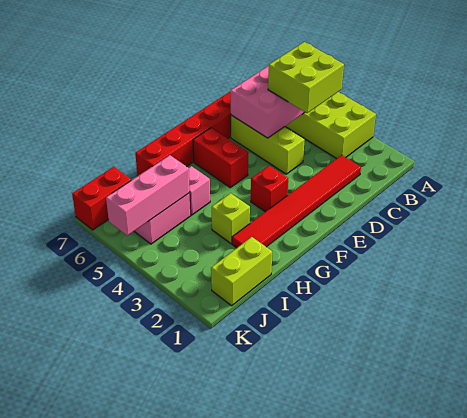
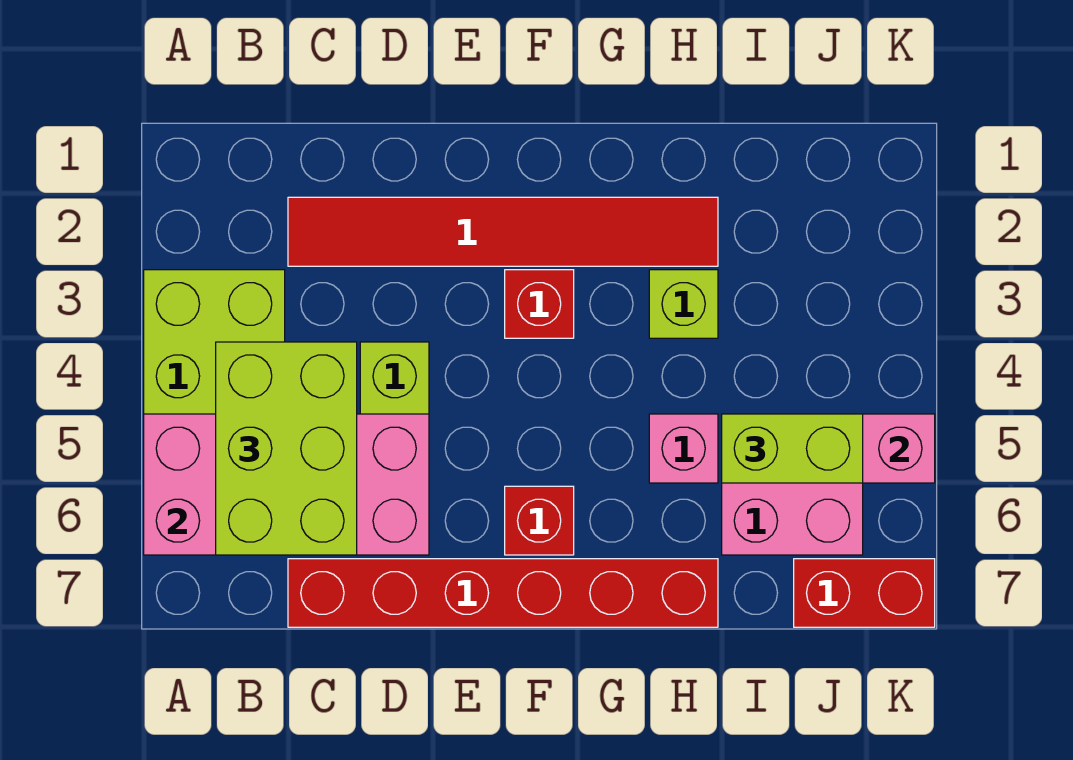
lime brick B4:C5 level 3 -> lime brick B4:C6 level 3
red brick F5:F6 level 1 -> red brick F6 level 1
lime brick I1:J1 level 1 -> lime brick I5:J5 level 3

